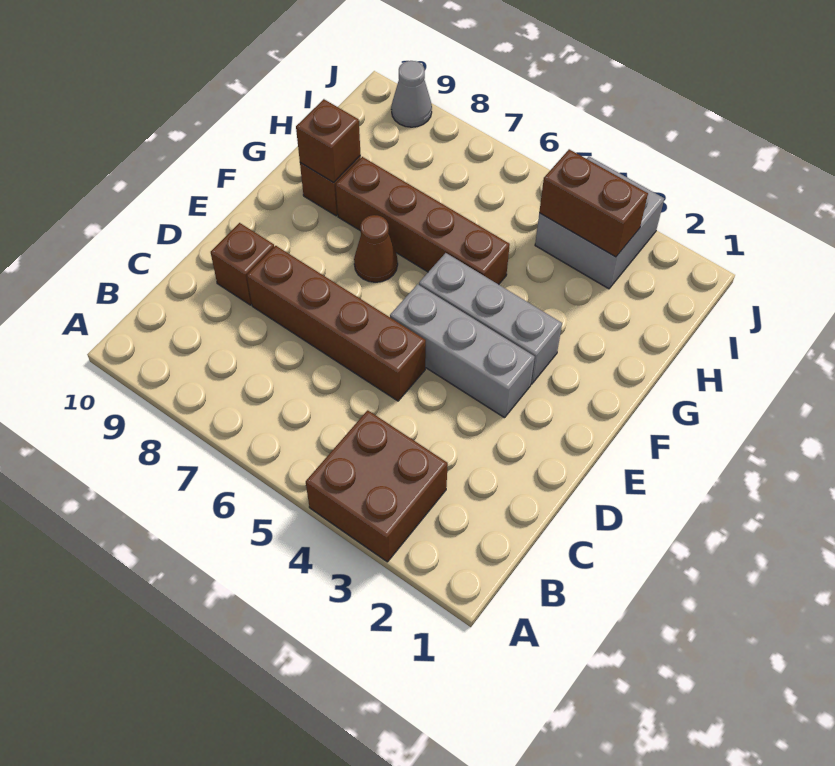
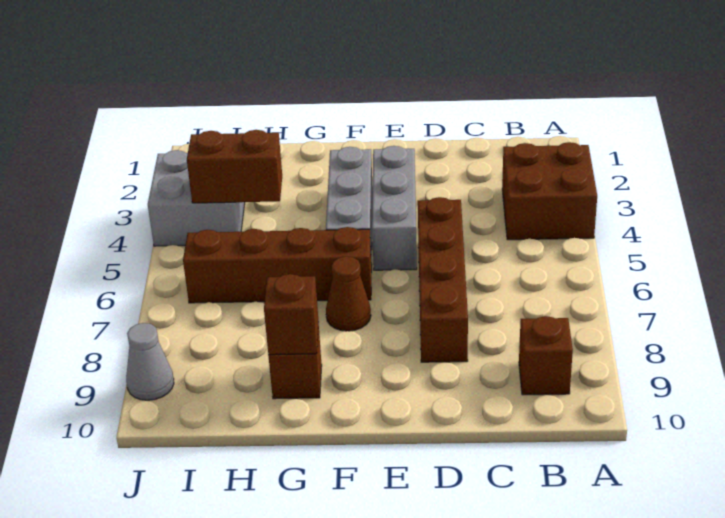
brown brick D9 level 1 -> brown brick B9 level 1
brown brick G5:G8 level 1 -> brown brick F6:I6 level 1
brown brick I3:I4 level 2 -> brown brick H4:I4 level 2

